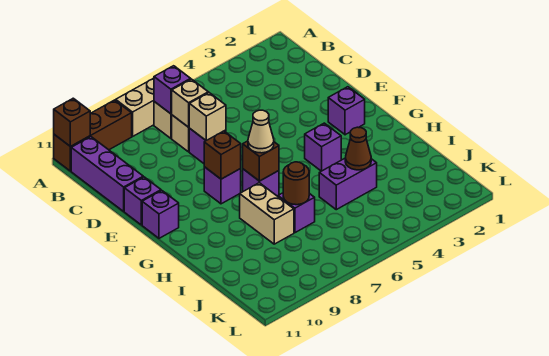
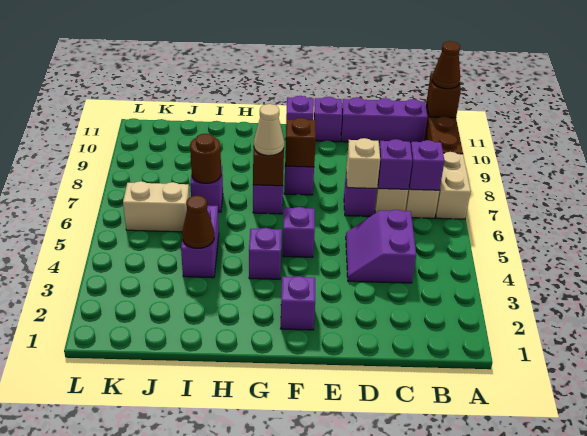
none -> brown cone A11 level 3
none -> purple slope C4:D5 level 1 top C
tan brick C7 level 2 -> purple brick C7 level 2
none -> purple brick F5 level 1
tan brick H8:I8 level 1 -> tan brick J6:K6 level 1

